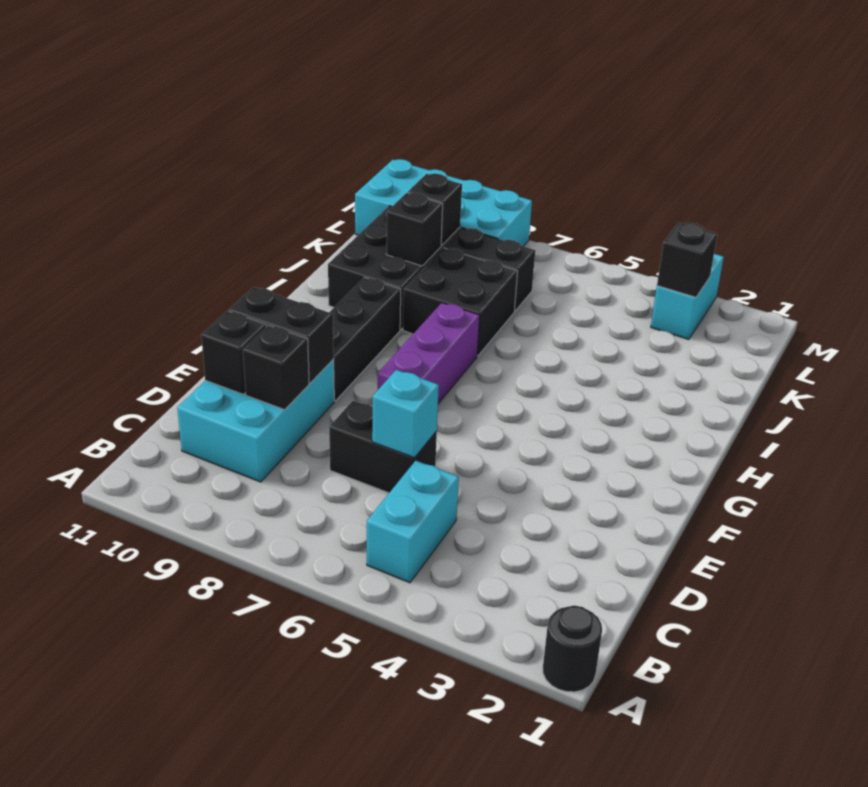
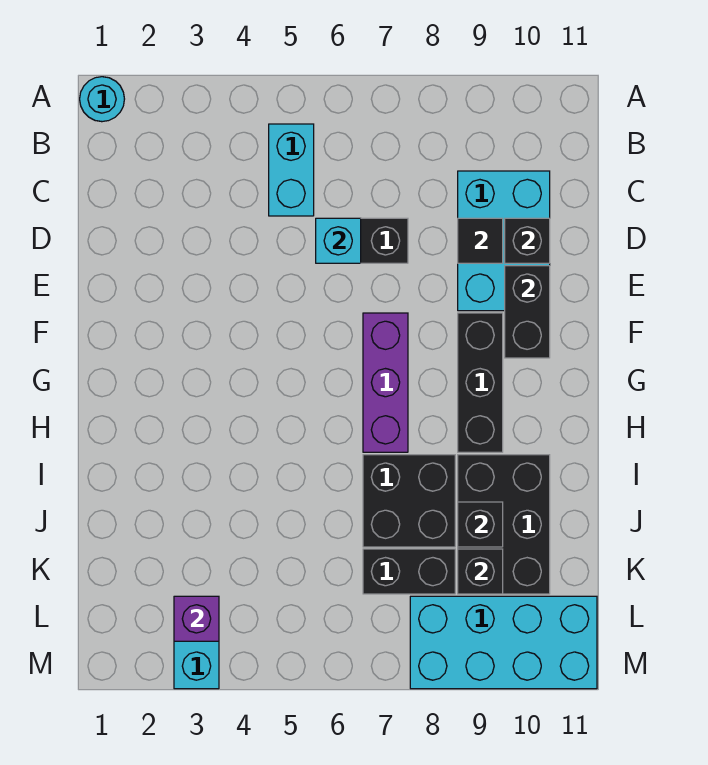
black round brick A1 level 1 -> cyan round brick A1 level 1
black brick D9 level 2 -> black tile D9 level 2
black brick E9:E10 level 2 -> black brick E10:F10 level 2
black brick L3 level 2 -> purple brick L3 level 2

